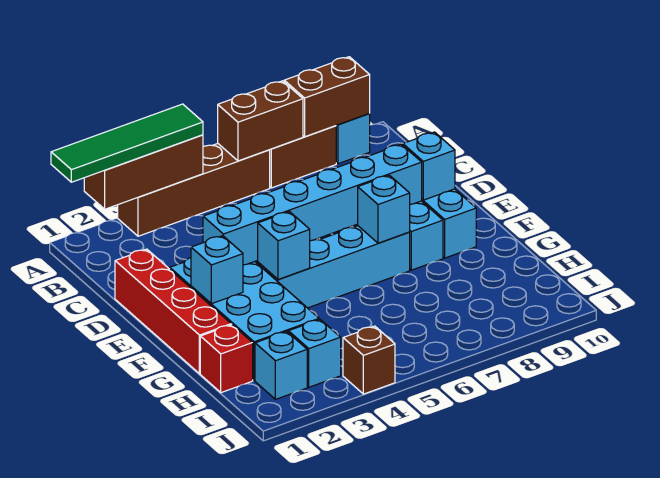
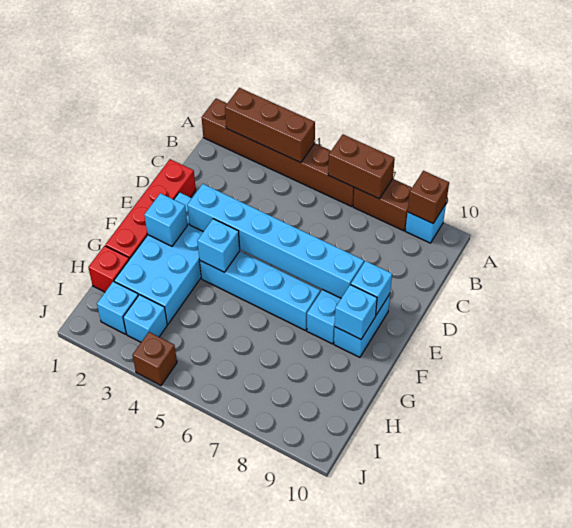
green tile A1:A4 level 3 -> none
brown brick A3:A6 level 1 -> brown brick A1:A6 level 1
brown brick A8:A9 level 2 -> brown brick A9 level 2
cyan brick F7 level 2 -> cyan brick F9 level 2

